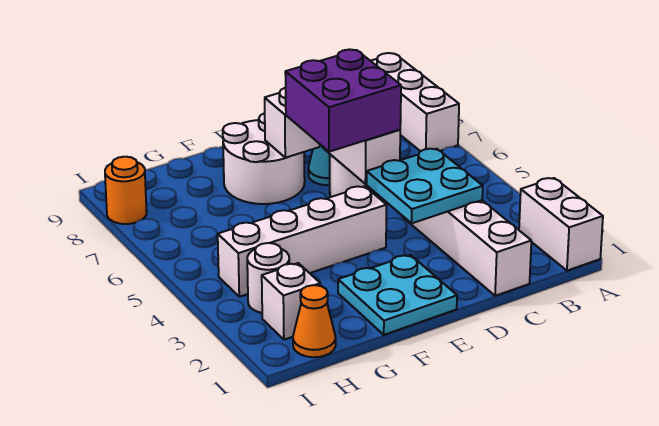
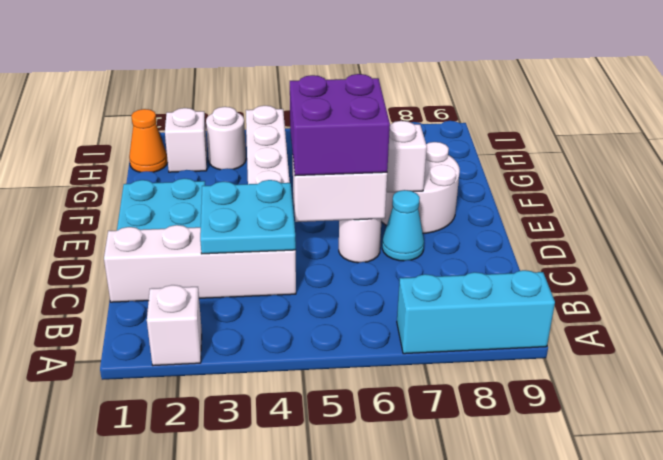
white brick A1:A2 level 1 -> white brick A2 level 1
white brick A7:A9 level 1 -> cyan brick A7:A9 level 1
orange round brick I8 level 1 -> none

